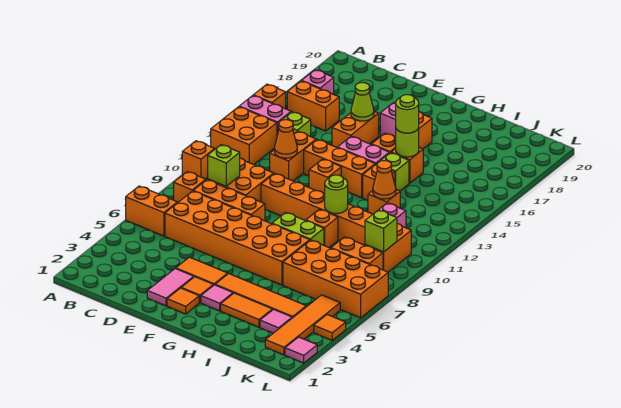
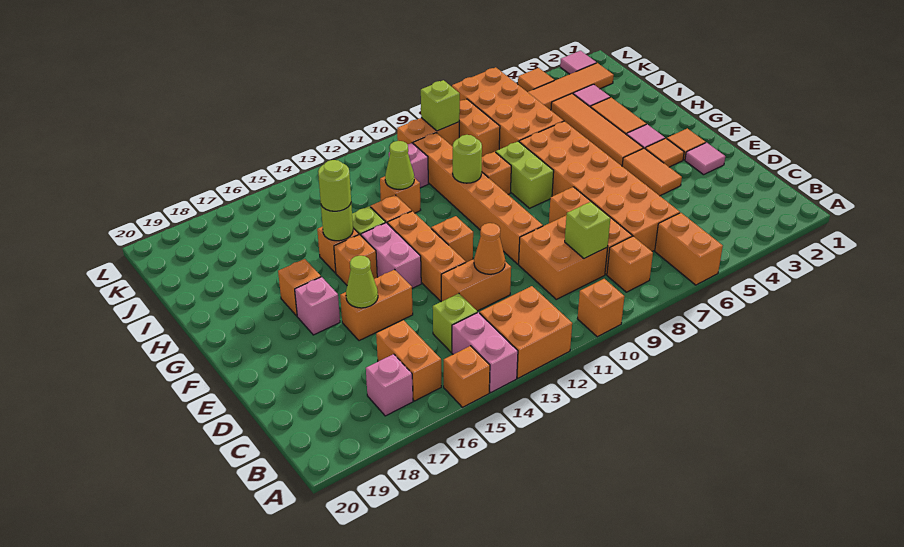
pink tile E2:E3 level 1 -> pink tile E2 level 1
orange cone I12 level 2 -> lime cone I12 level 2

